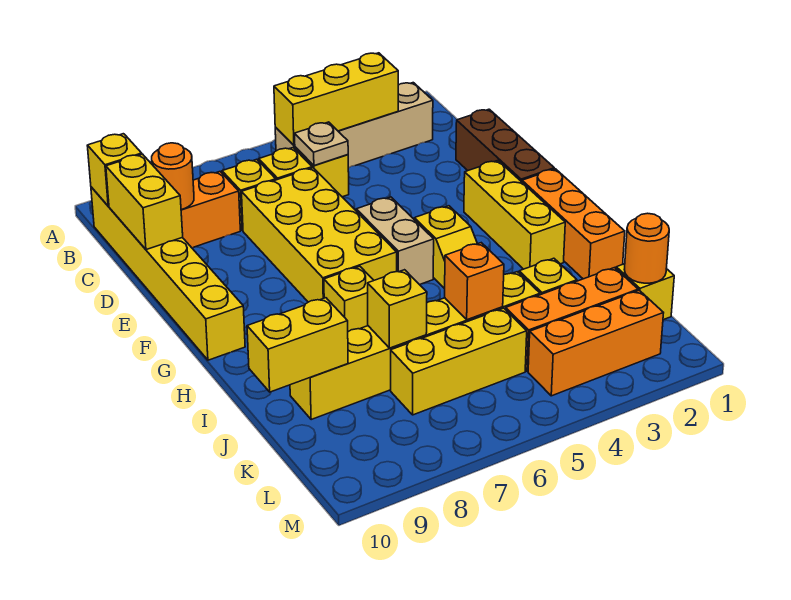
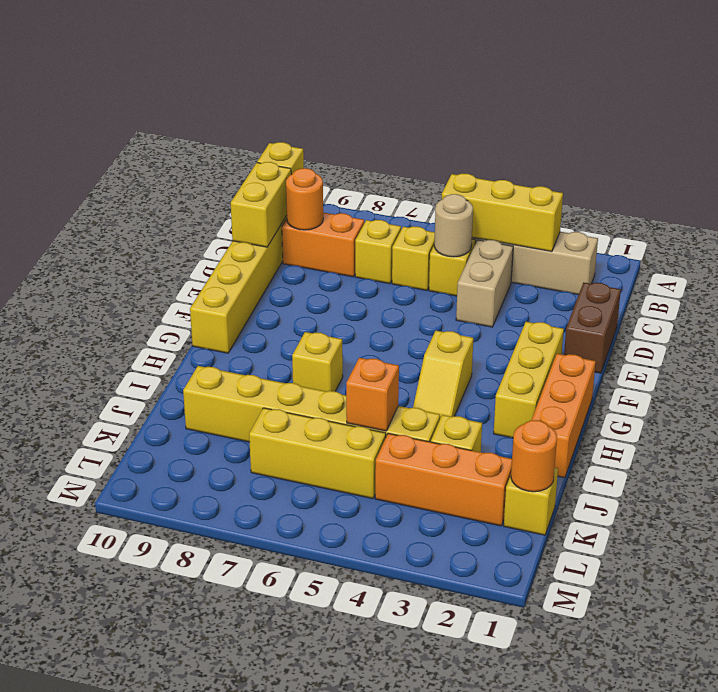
tan plate C5 level 2 -> tan round brick C5 level 2
brown brick D1:F1 level 1 -> brown brick D1:E1 level 1
yellow brick D6:G7 level 1 -> none
tan brick F5:G5 level 1 -> tan brick C4:D4 level 1
yellow brick J7 level 2 -> none
yellow brick J9:J10 level 2 -> none
orange brick L2:L4 level 1 -> none

